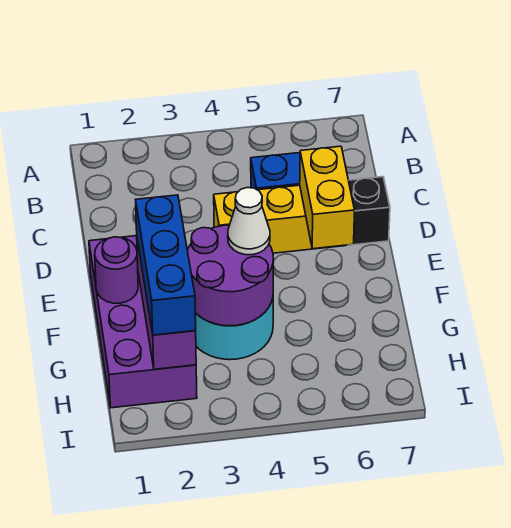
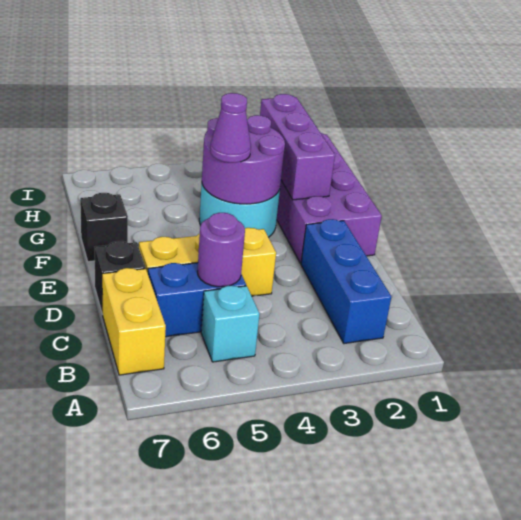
none -> cyan brick B5 level 1
yellow brick D6:E6 level 2 -> yellow brick B7:C7 level 1
purple round brick F1 level 2 -> purple round brick C5 level 2
blue brick F2:H2 level 3 -> blue brick B2:D2 level 1
white cone F4 level 3 -> purple cone F4 level 3
none -> black brick F7 level 1

